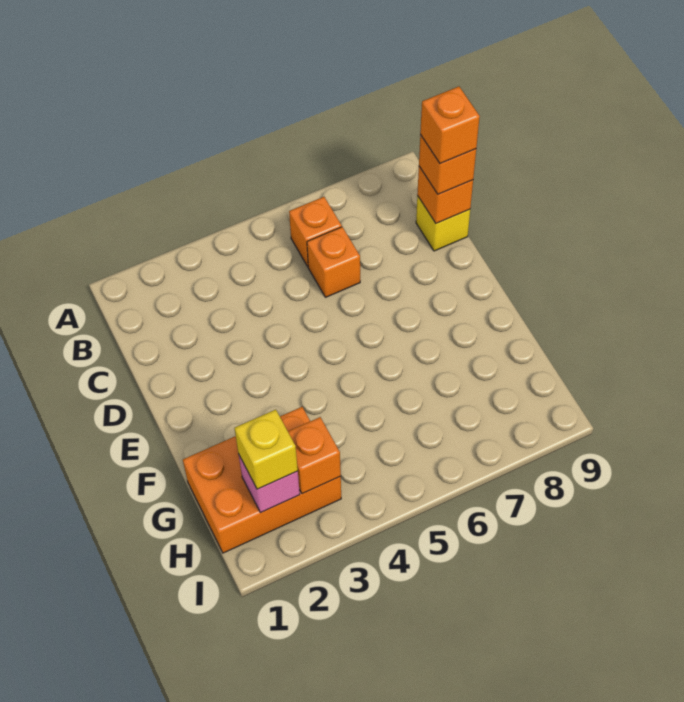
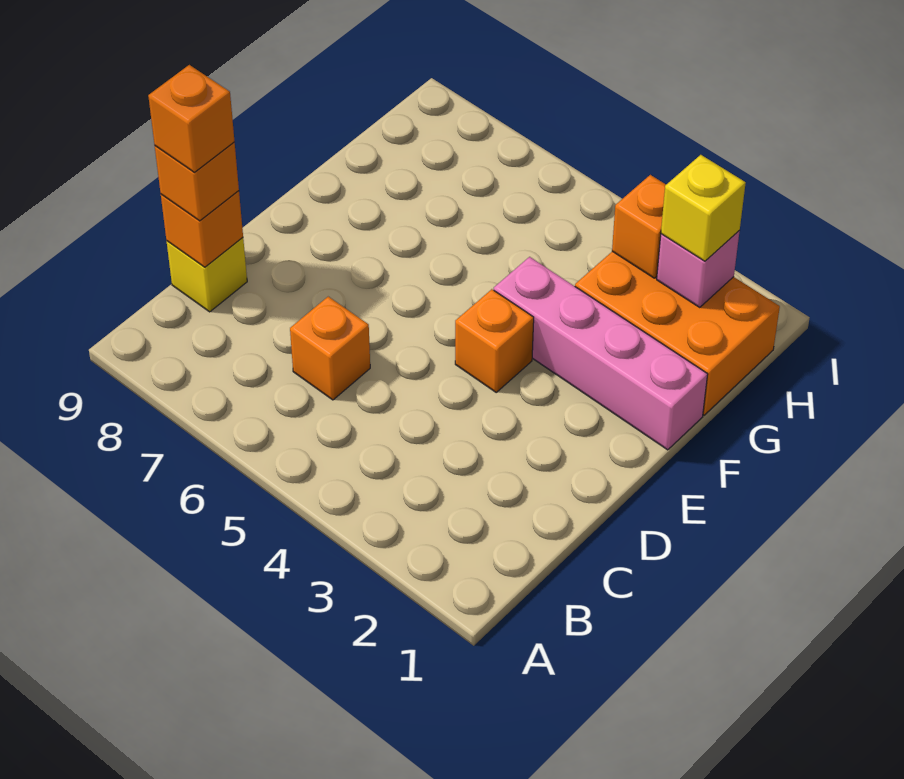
orange brick B6 level 1 -> orange brick E4 level 1
none -> pink brick F1:F4 level 1

